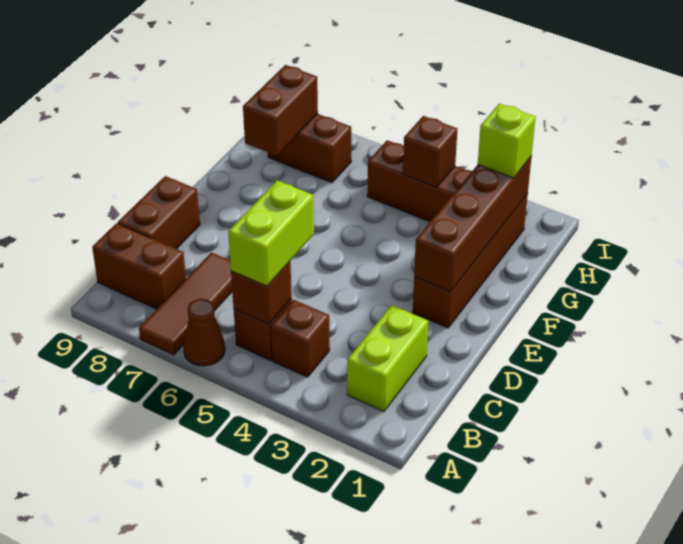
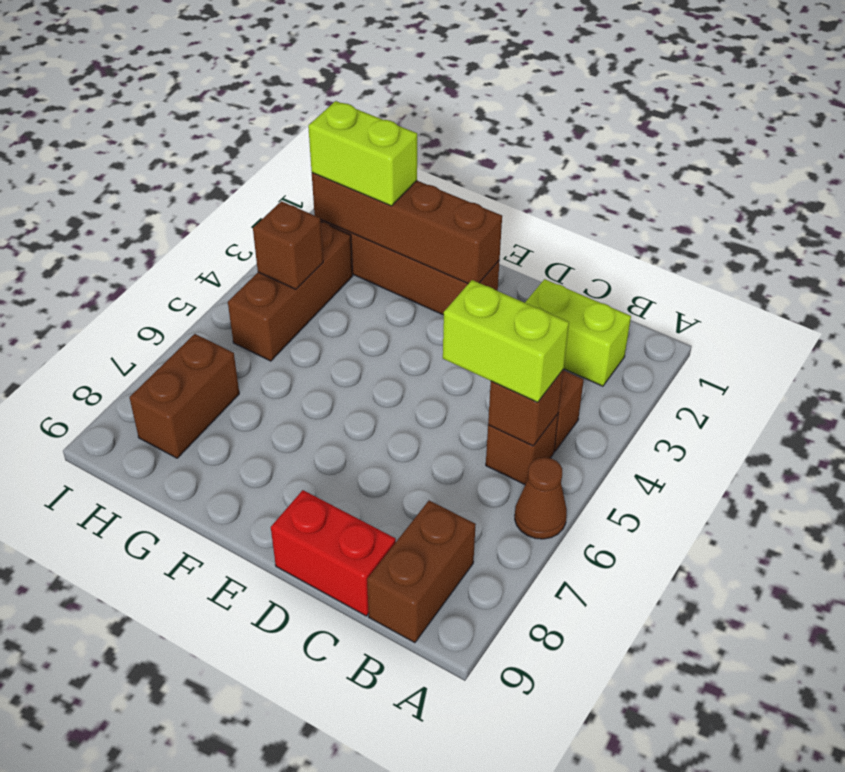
brown tile A7:C7 level 1 -> none
brown brick C9:D9 level 1 -> red brick C9:D9 level 1
brown brick G8:H8 level 2 -> none
lime brick H2 level 3 -> lime brick G2:H2 level 3

